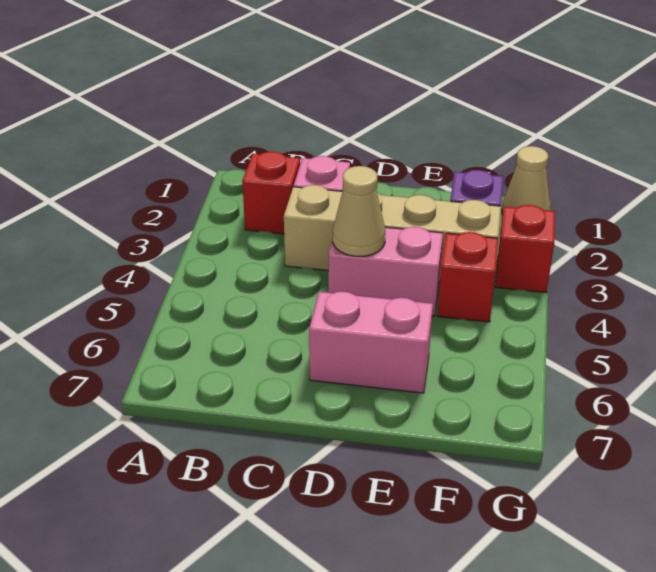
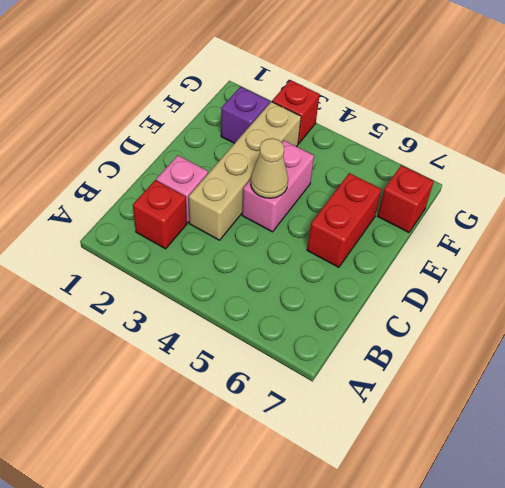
pink brick D6:E6 level 1 -> red brick D6:E6 level 1
red brick F4 level 1 -> red brick F7 level 1
tan cone G1 level 1 -> none

